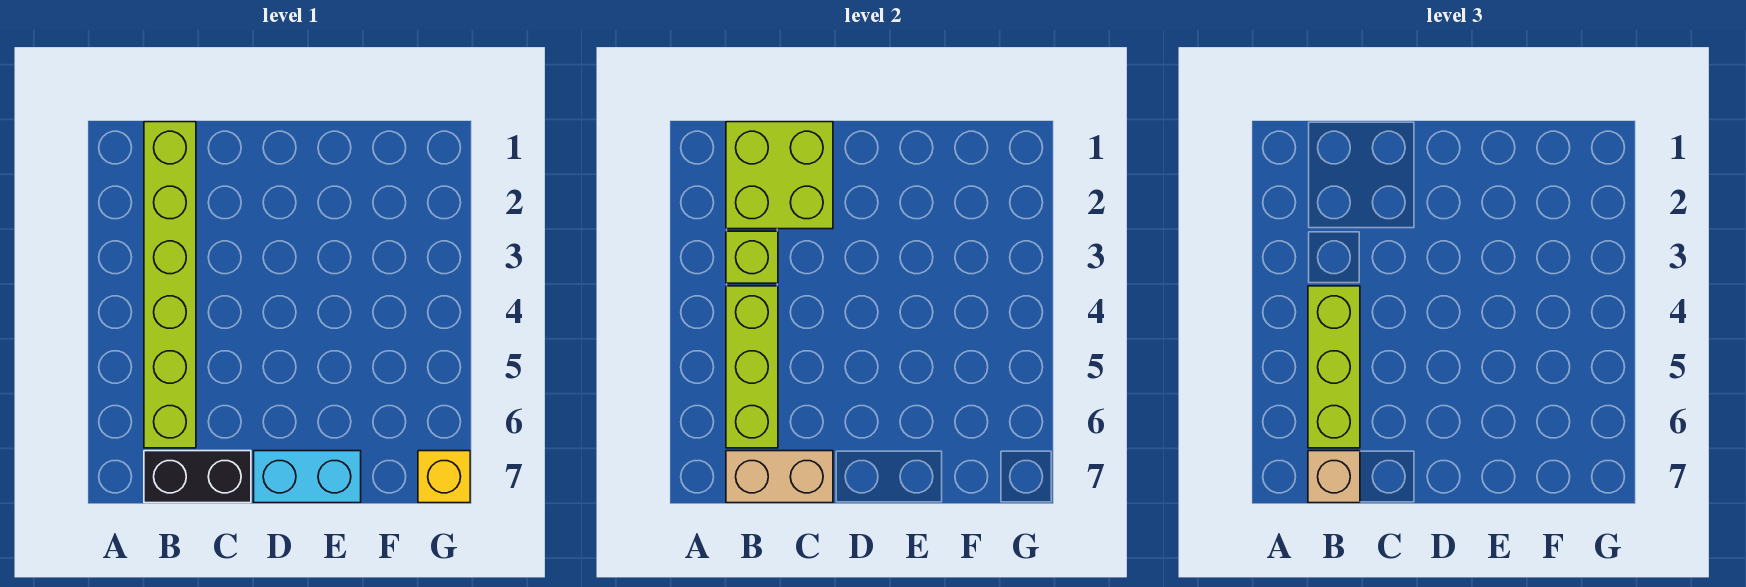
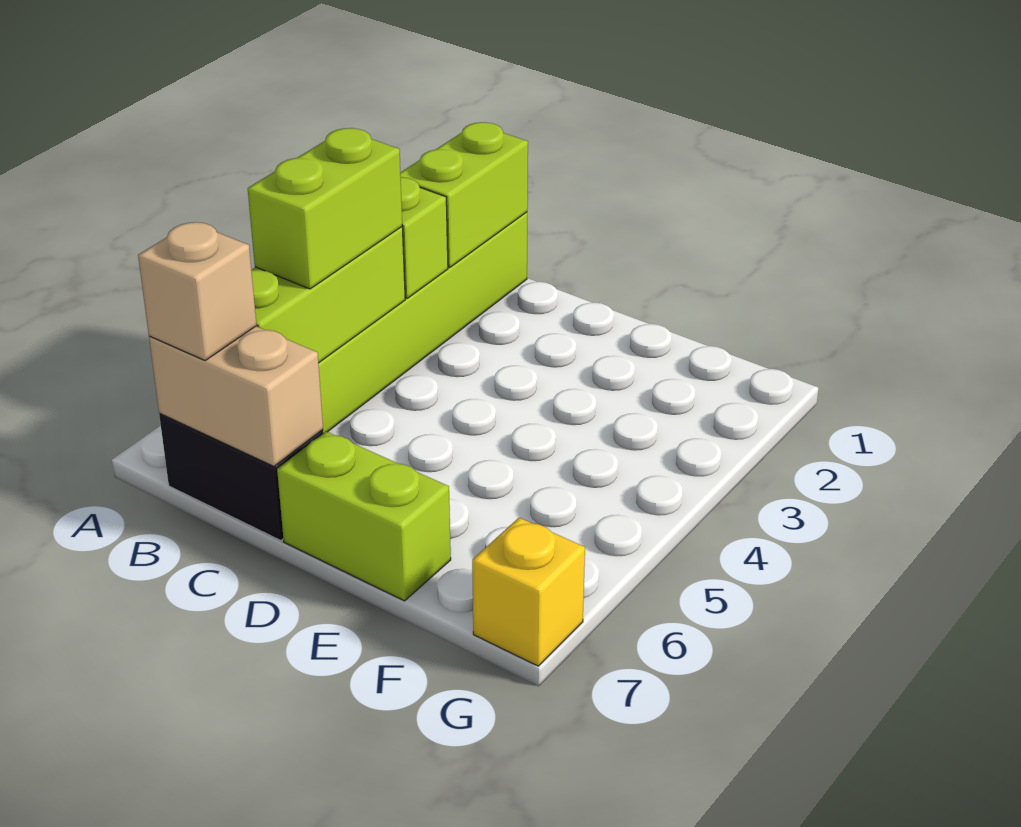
lime brick B1:C2 level 2 -> lime brick B1:B2 level 2
lime brick B4:B6 level 3 -> lime brick B4:B5 level 3
cyan brick D7:E7 level 1 -> lime brick D7:E7 level 1

